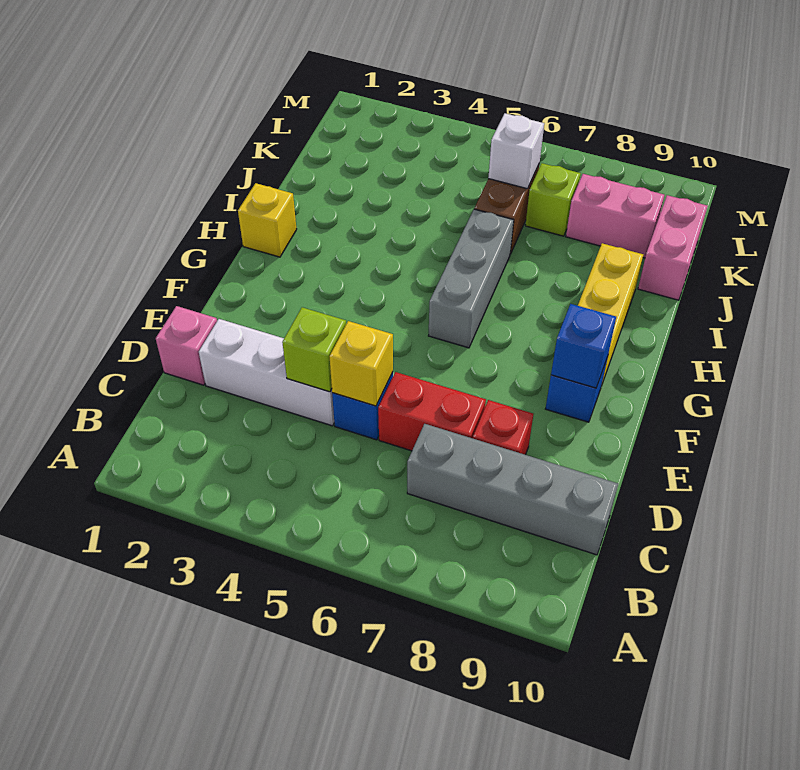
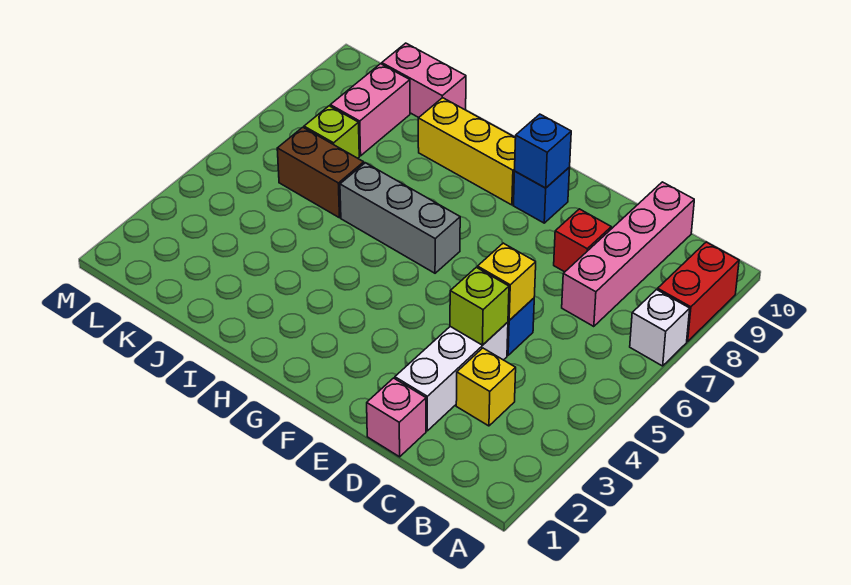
grey brick C7:C10 level 1 -> pink brick C7:C10 level 1
red brick D6:D7 level 1 -> red brick A8:A9 level 1
yellow brick H1 level 1 -> yellow brick C3 level 1
white brick K6 level 2 -> white brick A7 level 1

